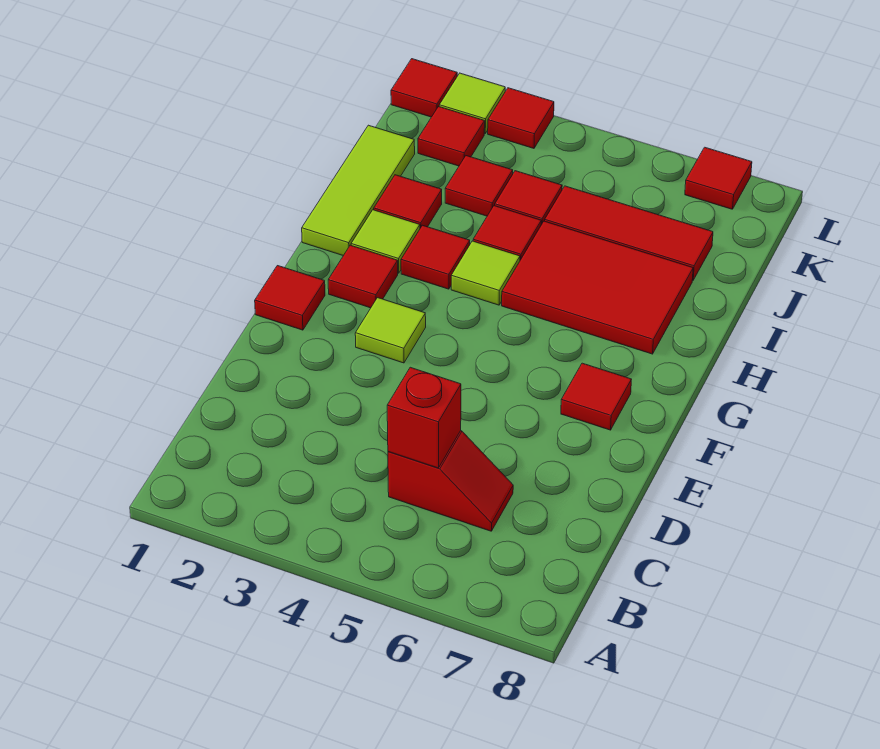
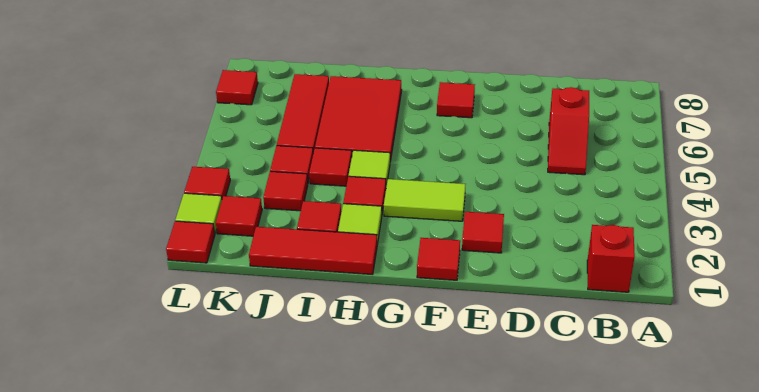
red slope C5:C6 level 1 top 5 -> red slope C5:C6 level 1 top 6
red brick C5 level 2 -> red brick B1 level 1
lime tile F3 level 1 -> lime tile F3:G3 level 1
red tile G2 level 1 -> red tile E2 level 1
lime tile H1:J1 level 1 -> red tile H1:J1 level 1

